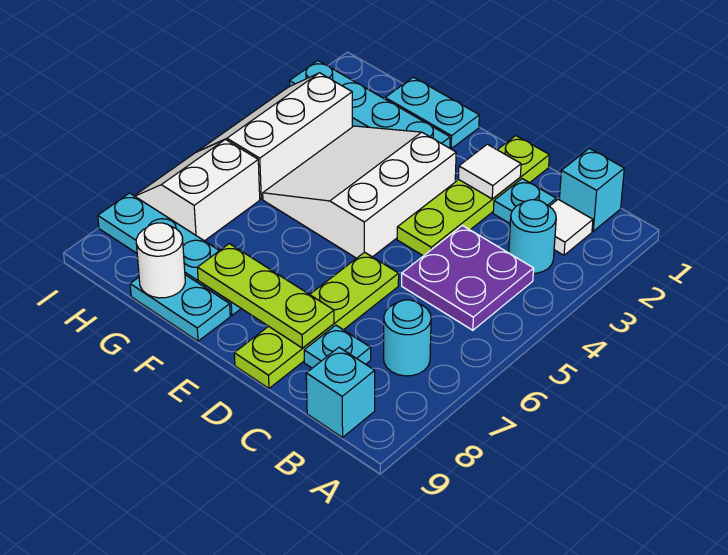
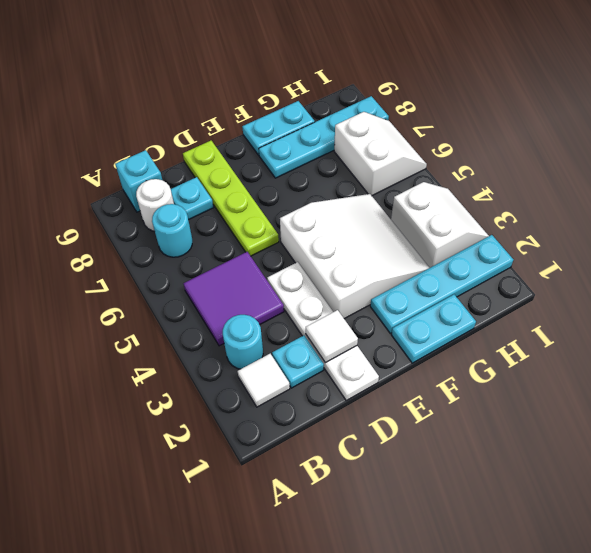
cyan brick B1 level 1 -> none
purple plate B4:C5 level 1 -> purple tile B4:C5 level 1
lime plate D1:D4 level 1 -> white plate D1:D4 level 1
lime plate D8:F8 level 2 -> none
white round brick G9 level 2 -> white round brick B8 level 1
white slope H3:I5 level 1 top H -> white slope H3:I4 level 1 top H

